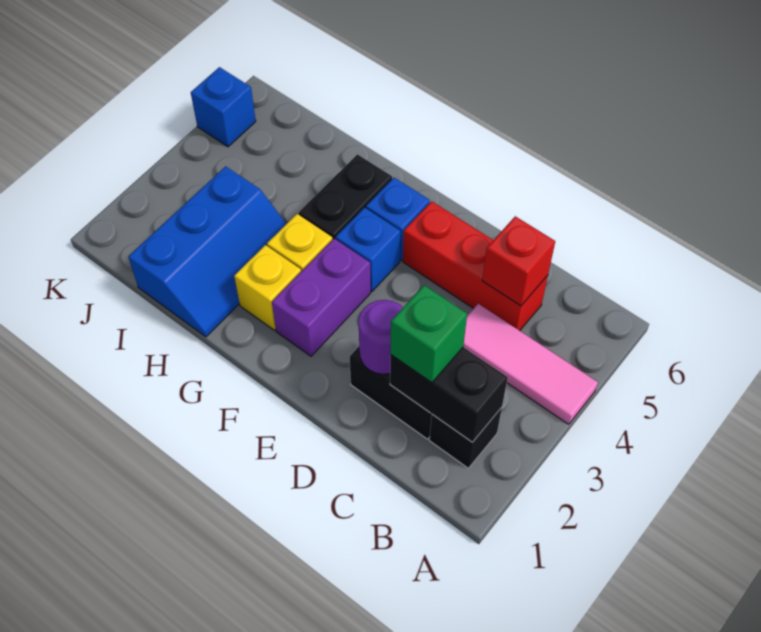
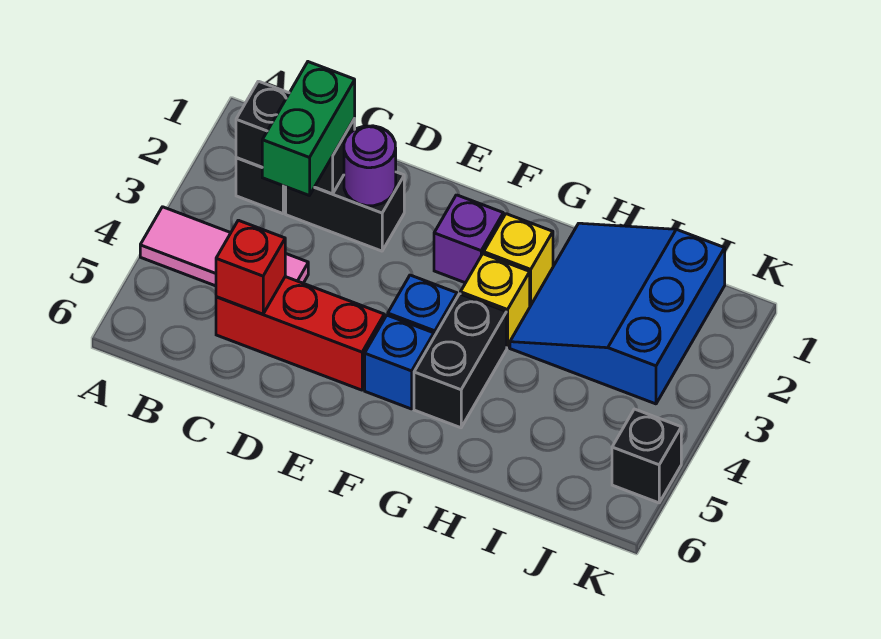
green brick C2 level 3 -> green brick C2:C3 level 3
purple brick F2:F3 level 1 -> purple brick F2 level 1
blue slope H1:I3 level 1 top I -> blue slope H1:J3 level 1 top J
blue brick K5 level 1 -> black brick K5 level 1

